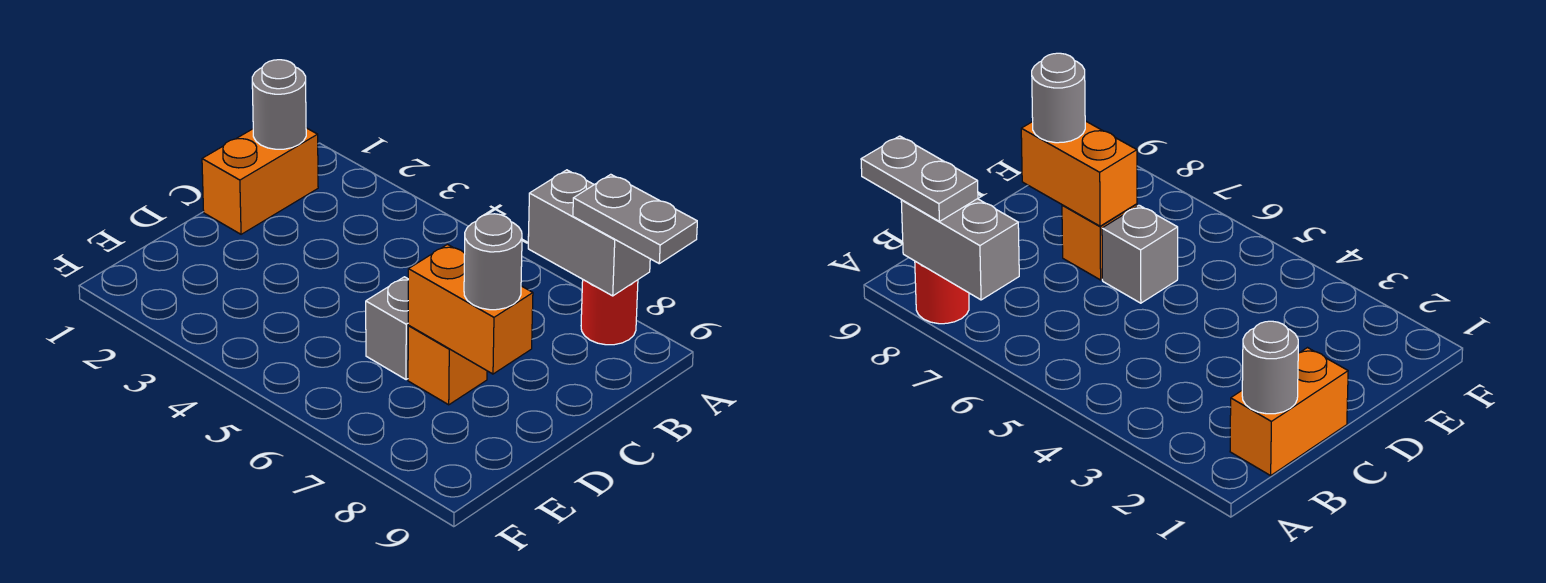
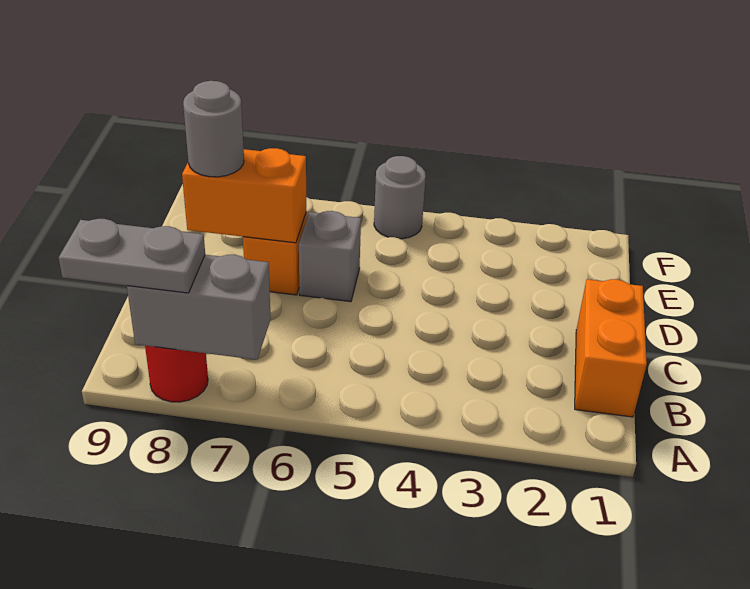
grey round brick B1 level 2 -> grey round brick F5 level 1

